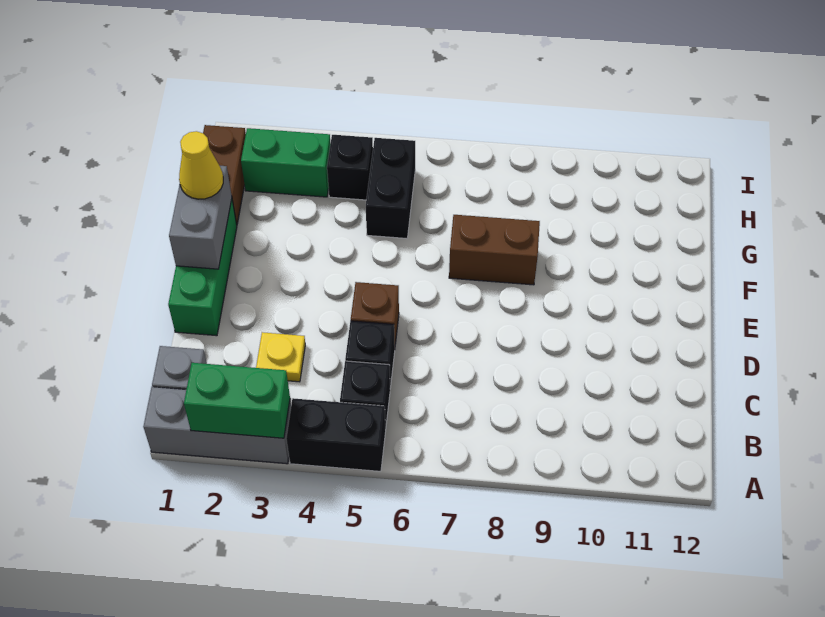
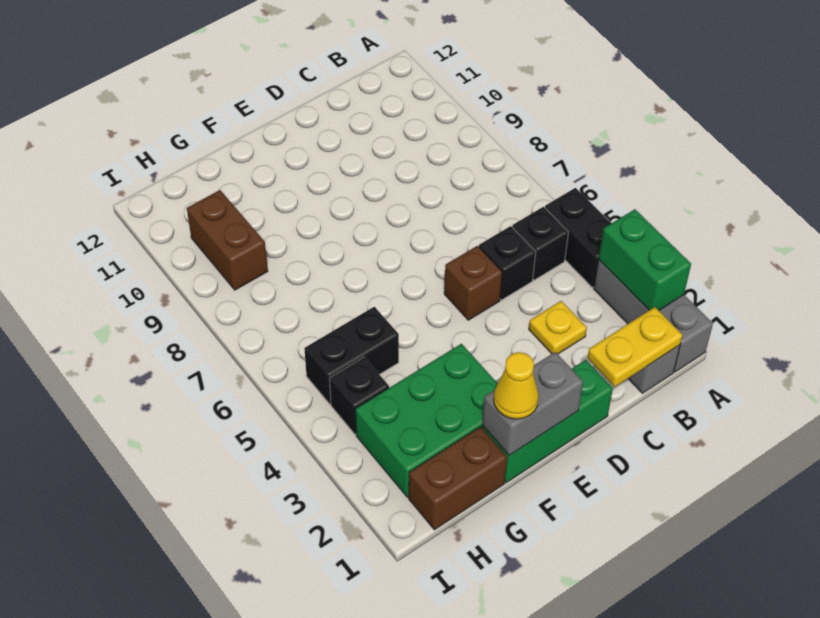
none -> yellow plate B1:C1 level 2
brown brick F7:F8 level 1 -> brown brick H9:H10 level 1
green brick H2:H3 level 1 -> green brick F2:H3 level 1

